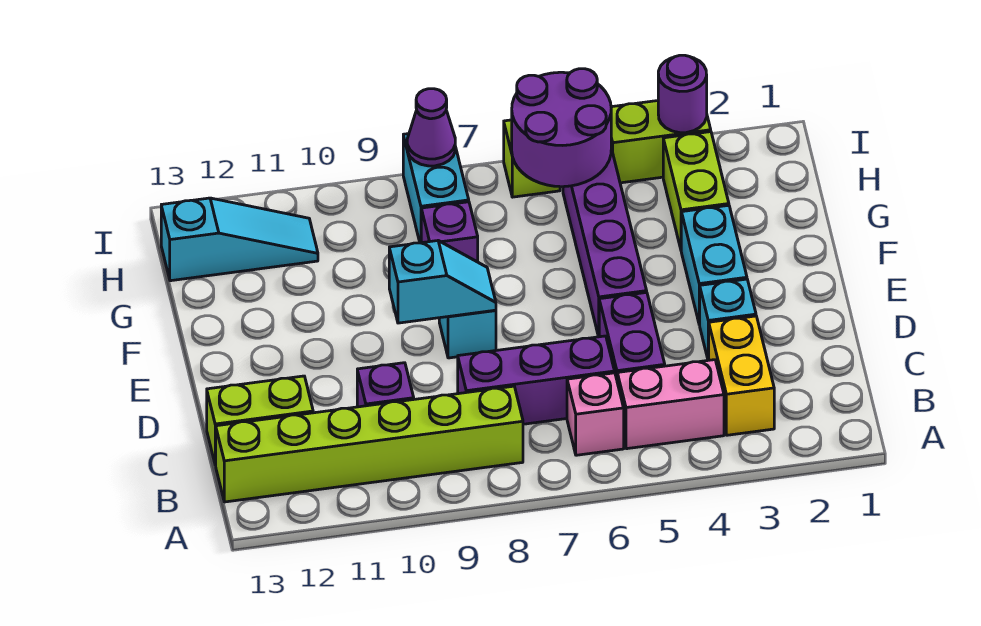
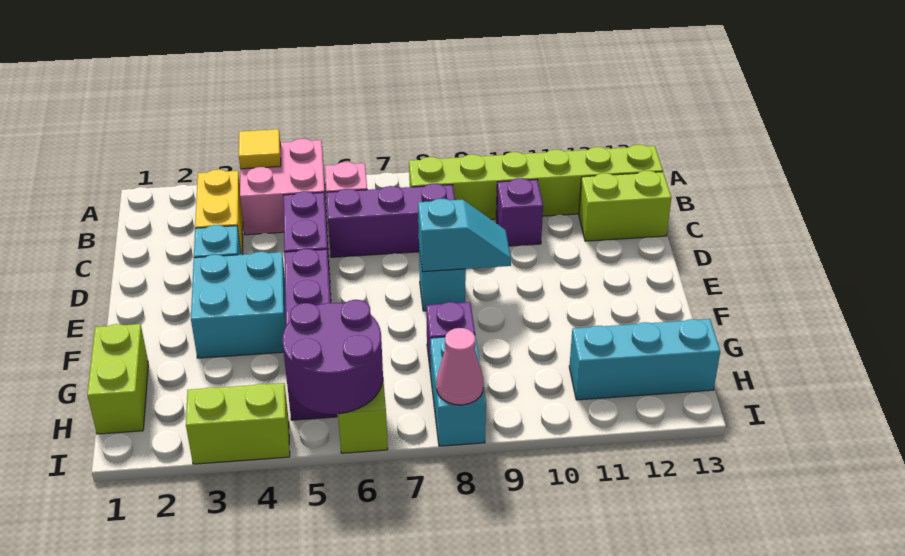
none -> yellow tile A4 level 2
pink brick B4:B5 level 1 -> pink brick A4:B5 level 1
cyan brick E3:F3 level 1 -> cyan brick E3:F4 level 1
cyan slope E8:E9 level 2 top 9 -> cyan slope E8:E9 level 2 top 8
lime brick G3:H3 level 1 -> lime brick G1:H1 level 1
cyan slope H11:H13 level 1 top 13 -> cyan brick H11:H13 level 1
purple round brick I3 level 2 -> none
purple cone I8 level 2 -> pink cone I8 level 2

